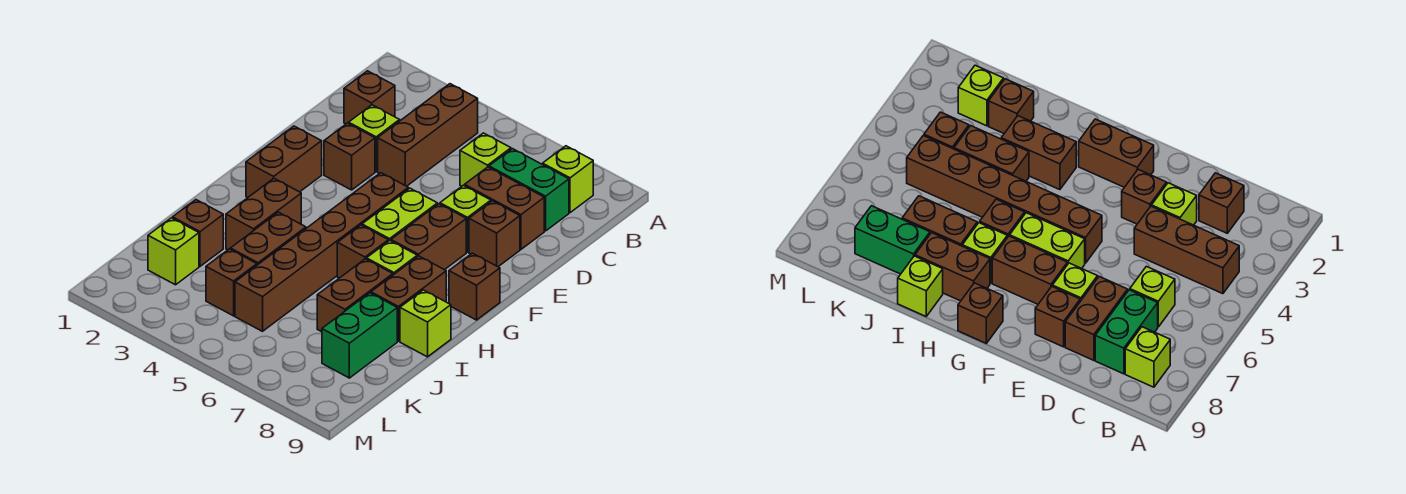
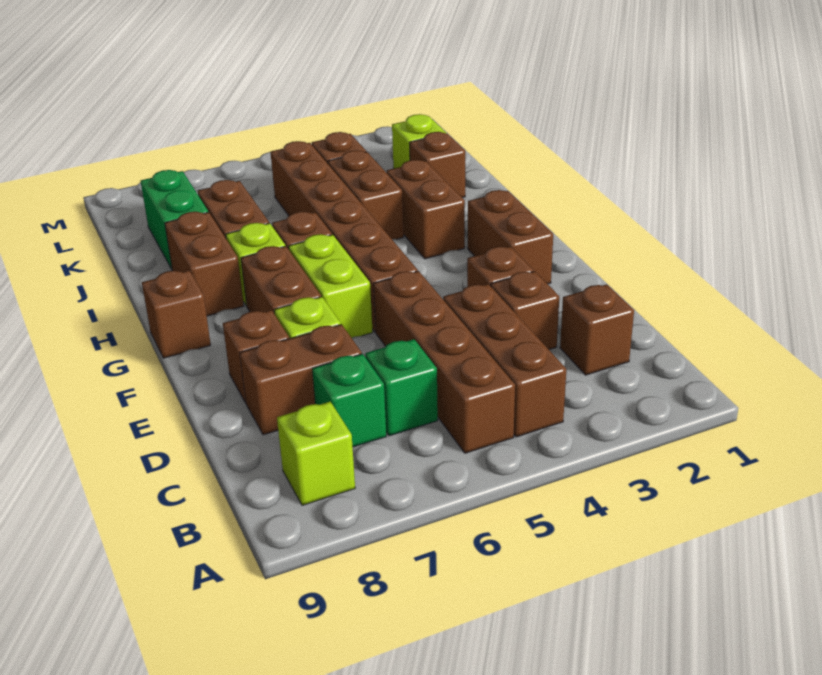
none -> brown brick B5:E5 level 1
lime brick C6 level 1 -> green brick C6 level 1
green brick C7:C8 level 1 -> green brick C7 level 1
lime brick D3 level 1 -> brown brick D3 level 1
lime brick I9 level 1 -> none

